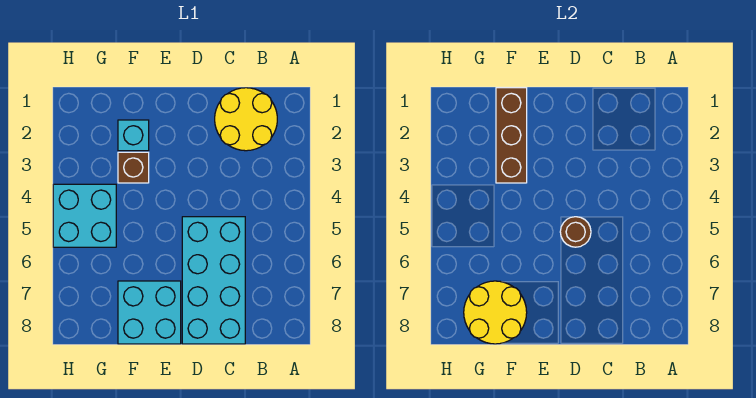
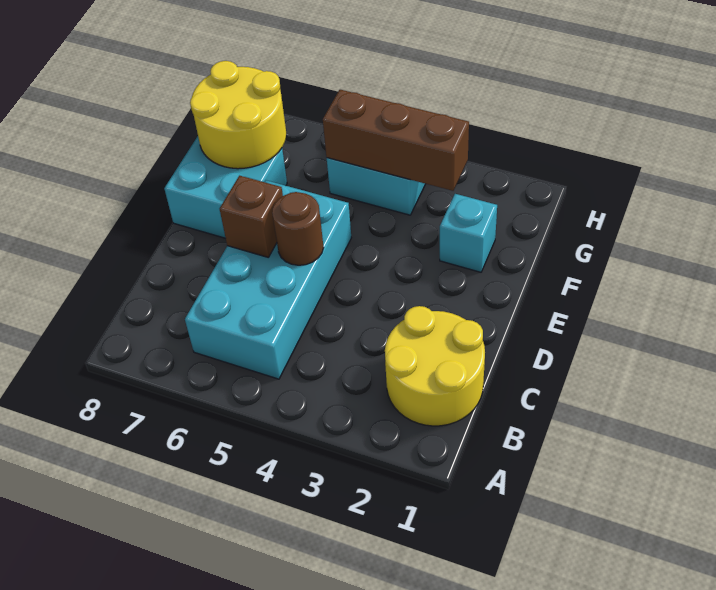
cyan brick C5:D8 level 1 -> cyan brick B5:E6 level 1
brown brick F1:F3 level 2 -> brown brick G3:G5 level 2
brown brick F3 level 1 -> brown brick D6 level 2

